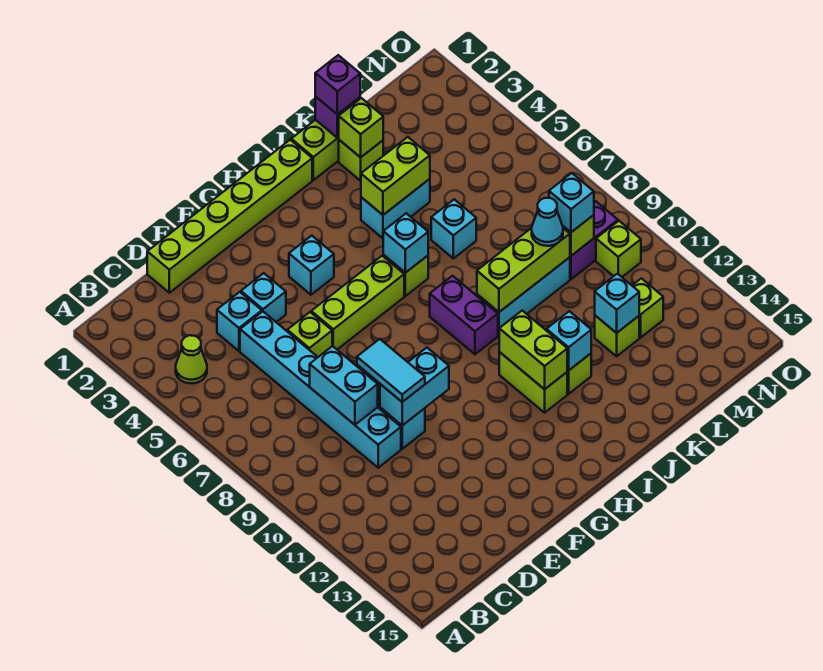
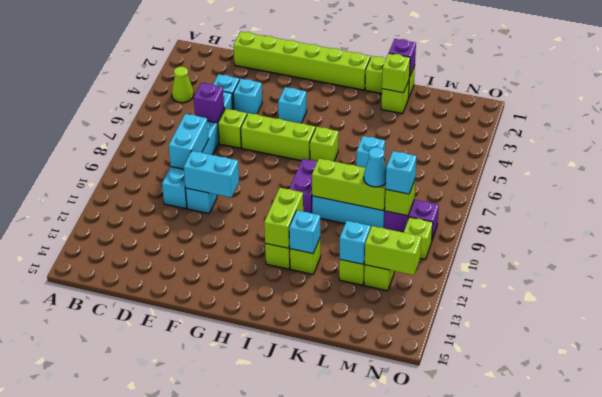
cyan tile E9:E10 level 3 -> none
cyan brick I6 level 2 -> none
cyan brick J4:K4 level 1 -> none
lime brick J4:K4 level 2 -> lime brick M12:N12 level 2
purple brick K1 level 3 -> purple brick D6 level 2

